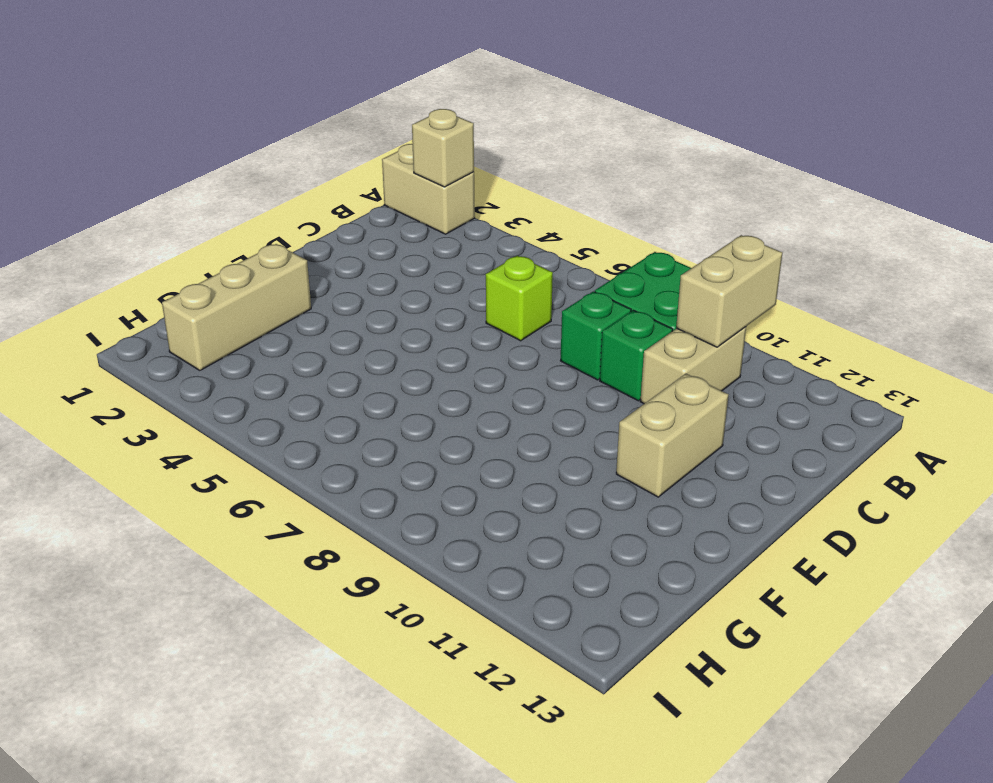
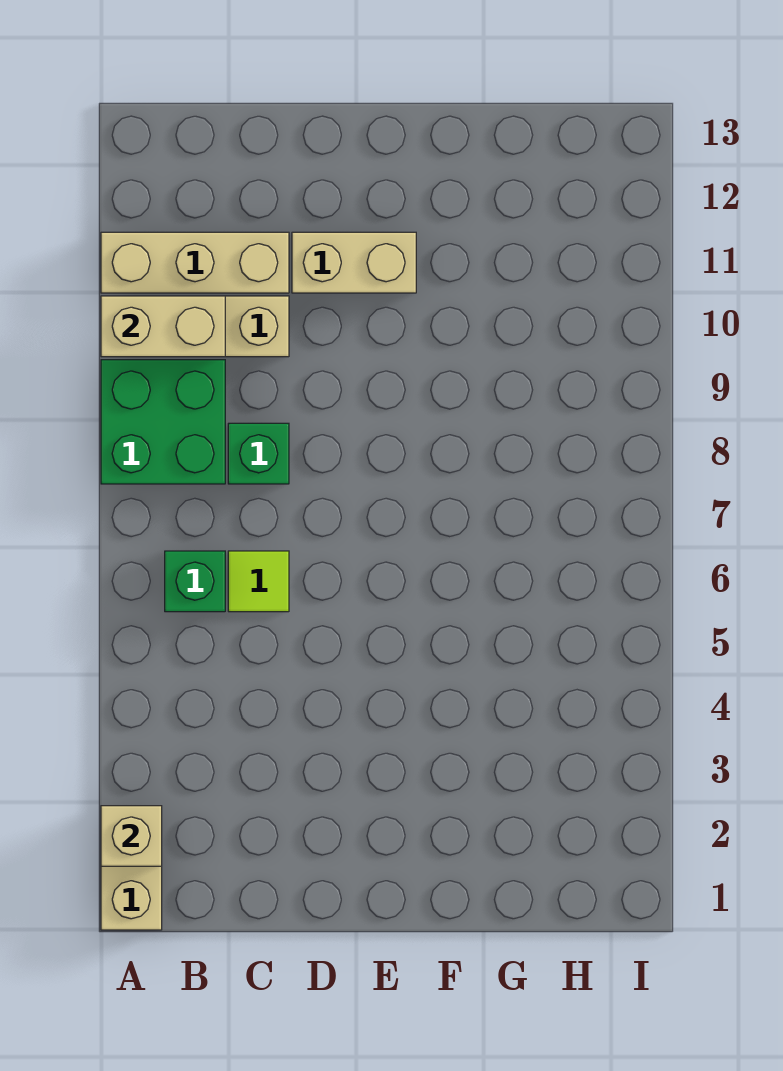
lime brick C6 level 1 -> lime tile C6 level 1
green brick C9 level 1 -> green brick B6 level 1
tan brick F2:H2 level 1 -> tan brick A11:C11 level 1

